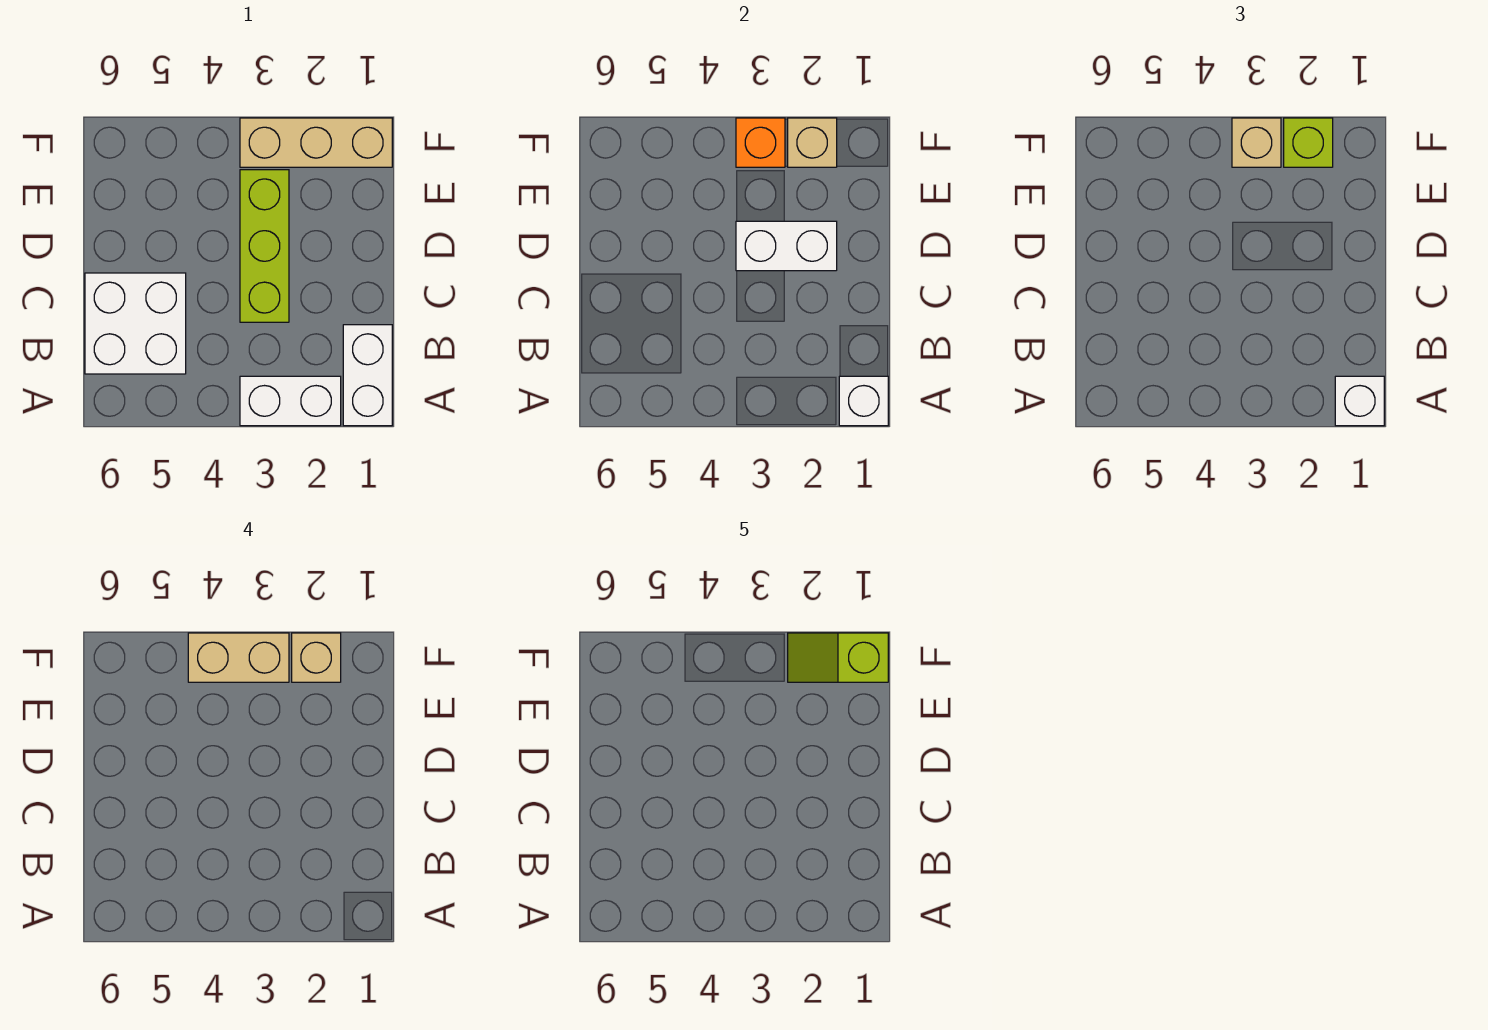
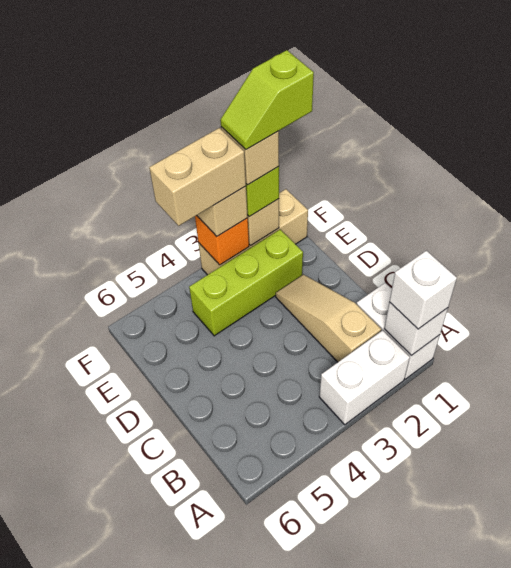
none -> tan slope B2:D2 level 1 top B
white brick B5:C6 level 1 -> none
lime brick C3:E3 level 1 -> lime brick E2:E4 level 1
white brick D2:D3 level 2 -> none

